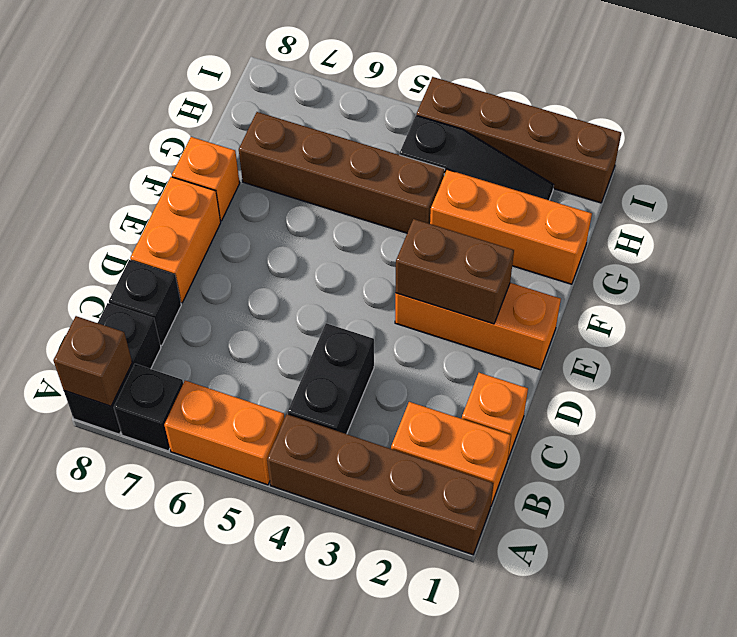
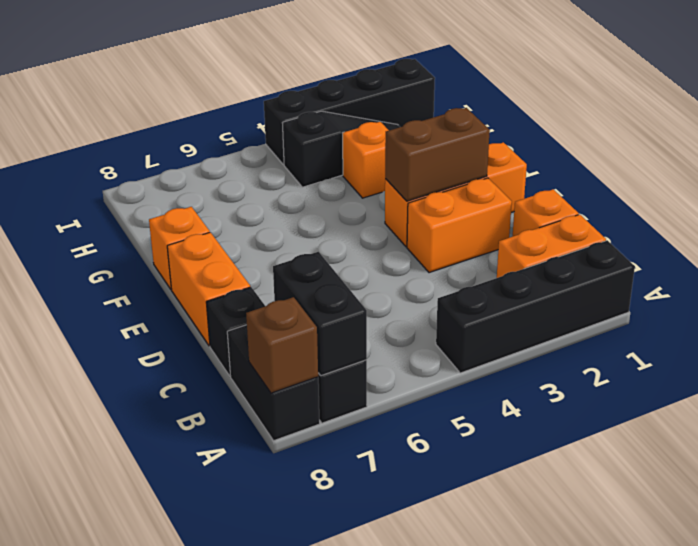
brown brick A1:A4 level 1 -> black brick A1:A4 level 1
orange brick A5:A6 level 1 -> orange brick D2:D3 level 1
black brick B4:C4 level 1 -> black brick A7:B7 level 2
orange brick G1:G3 level 1 -> orange brick G3 level 1
brown brick G4:G7 level 1 -> none
brown brick I1:I4 level 1 -> black brick I1:I4 level 1

